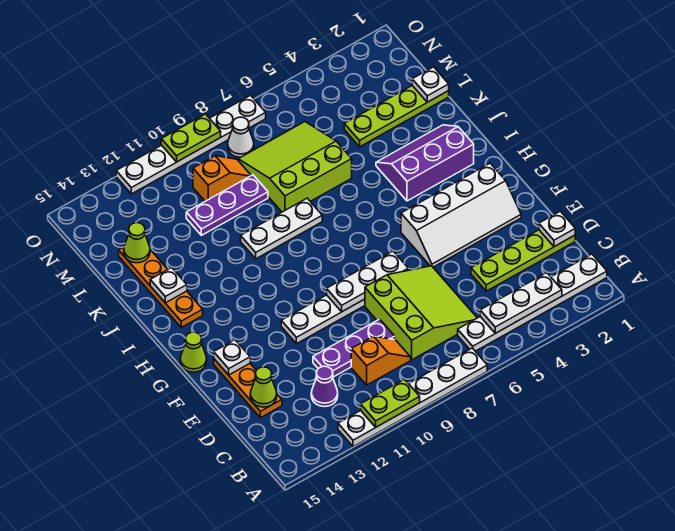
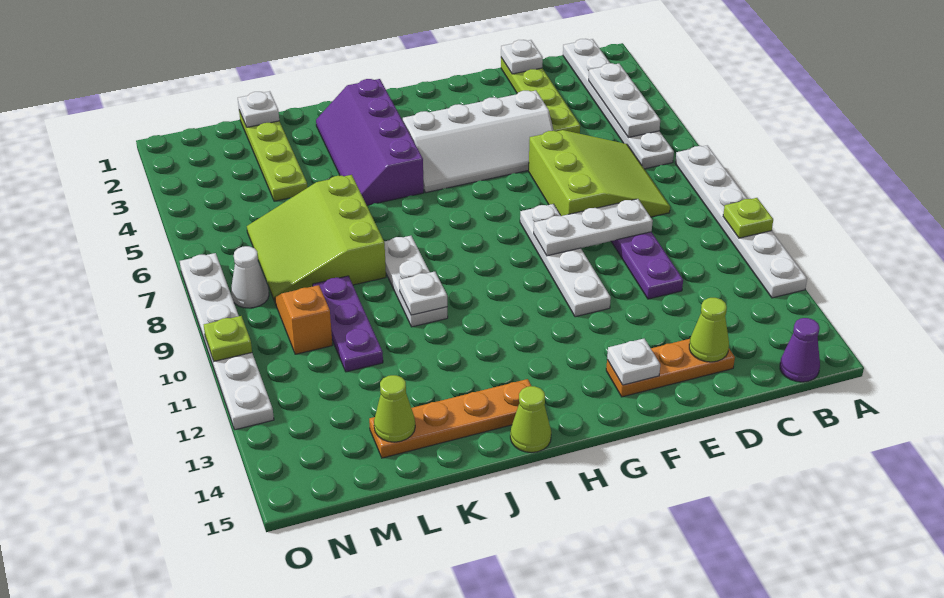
lime plate A10:A11 level 2 -> lime plate A10 level 2
lime slope C6:E8 level 1 top 8 -> lime slope C6:E8 level 1 top E
orange slope C9:C10 level 1 top 10 -> none
purple cone C12 level 1 -> purple cone B15 level 1
white slope F2:G5 level 1 top G -> white slope E4:H5 level 1 top 4
white plate F7:F9 level 2 -> white plate D9:F9 level 2
lime cone G15 level 1 -> lime cone I15 level 1
purple slope I2:J4 level 1 top I -> purple slope I2:J5 level 1 top I
white plate J14 level 2 -> white plate J10 level 2
lime plate O9:O10 level 2 -> lime plate O10 level 2

